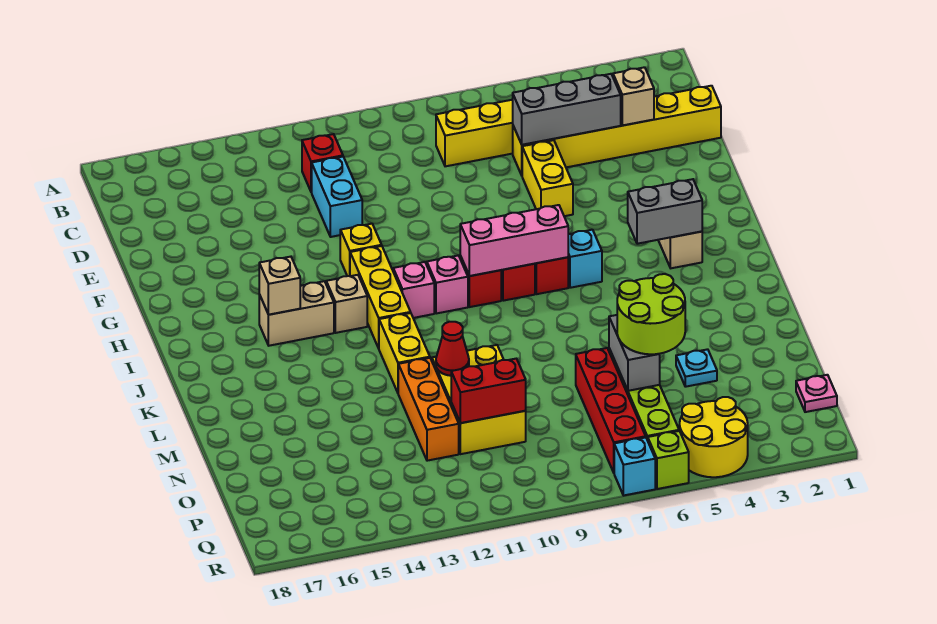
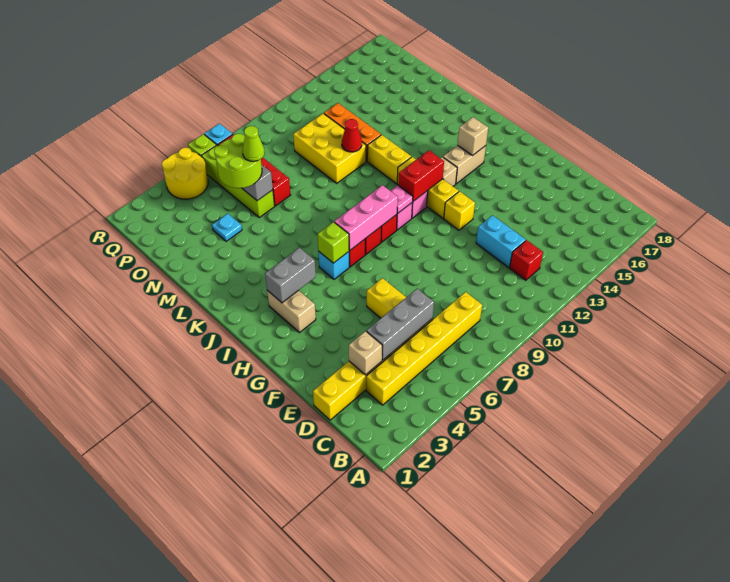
none -> lime brick I6 level 2
none -> lime cone N6 level 4
red brick O10:O11 level 2 -> red brick I11:I12 level 2
pink plate P1 level 1 -> pink plate I10 level 2

